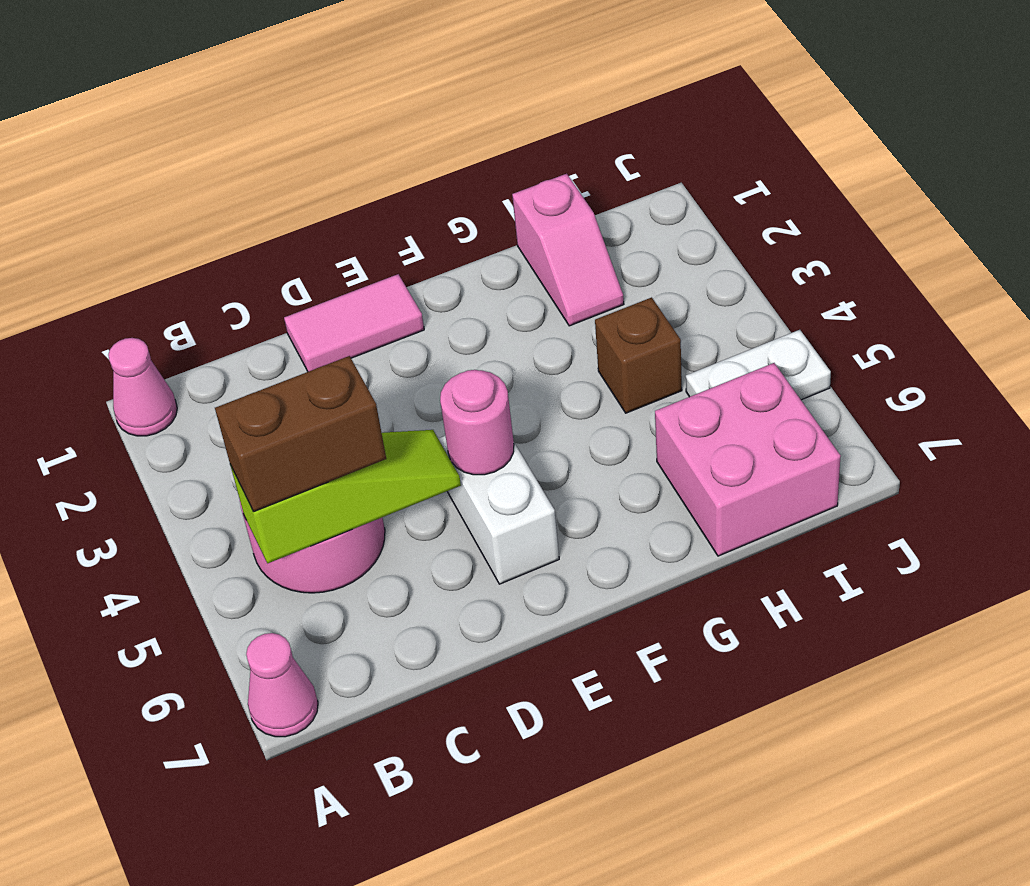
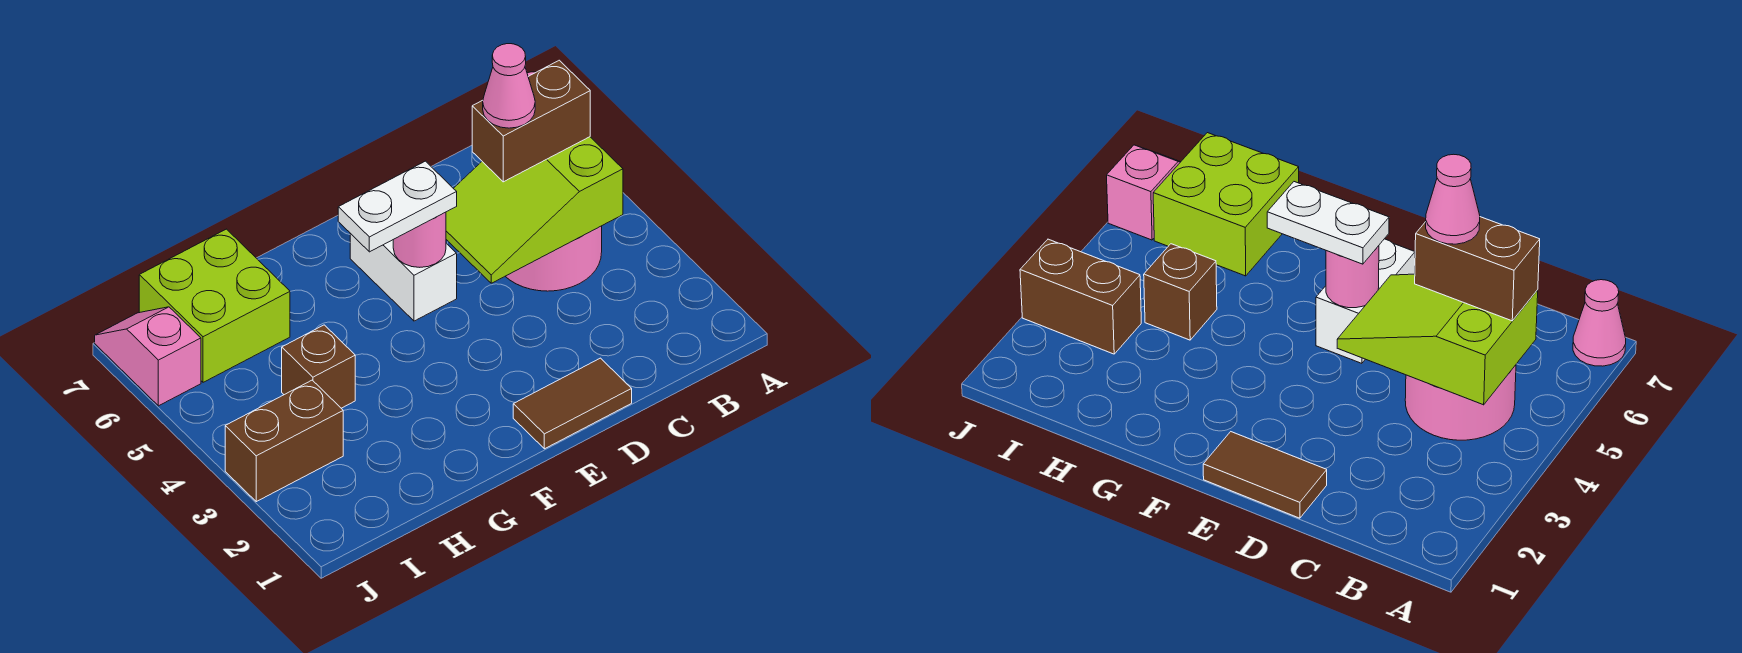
pink cone A1 level 1 -> pink cone C5 level 4
lime slope B5:D5 level 2 top B -> lime slope B4:D5 level 2 top B
pink tile D1:E1 level 1 -> brown tile D1:E1 level 1
pink slope H1:H2 level 1 top 1 -> pink slope J6:J7 level 1 top 6
pink brick H6:I7 level 1 -> lime brick H6:I7 level 1
none -> brown brick I3:J3 level 1
white plate I5:J5 level 1 -> white plate E5:F5 level 3

